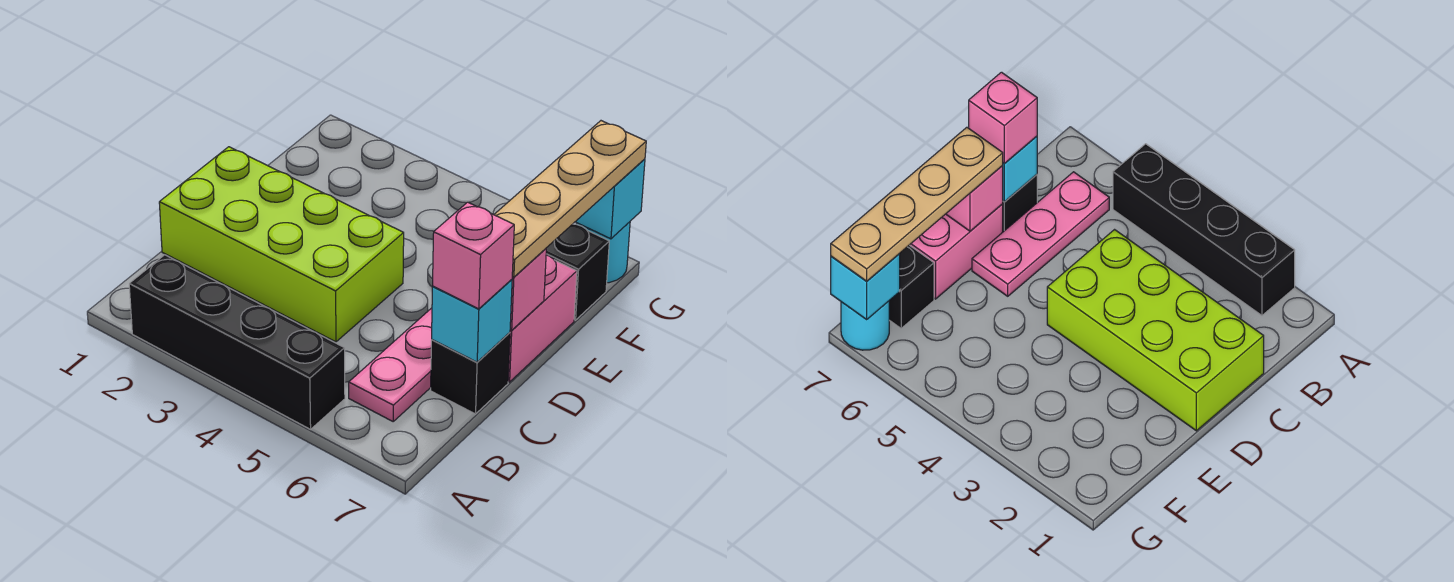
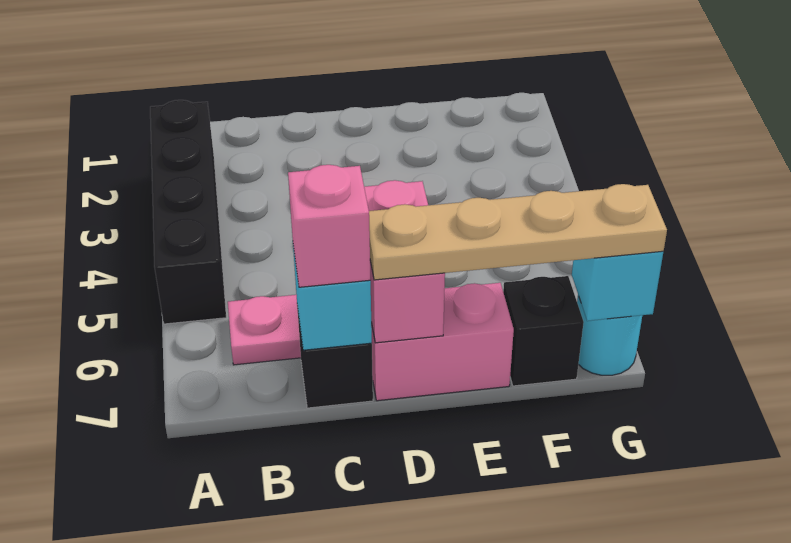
lime brick C1:D4 level 1 -> none
pink brick D7 level 2 -> pink brick D6:D7 level 2

